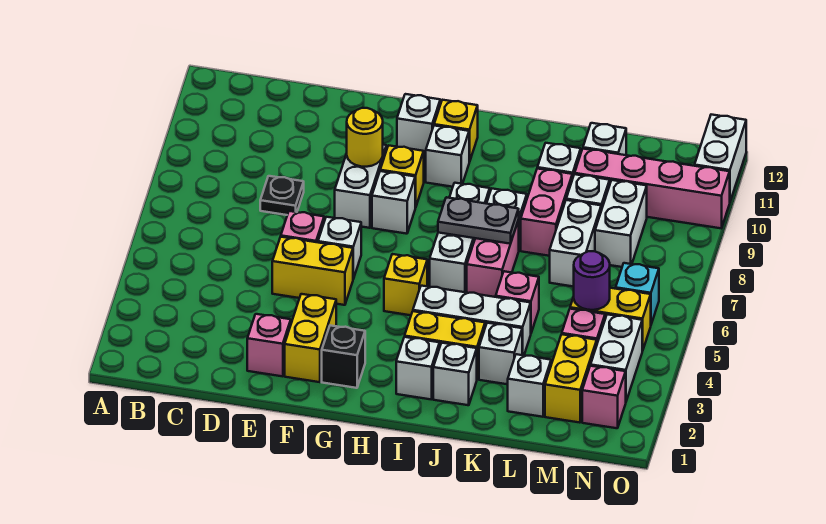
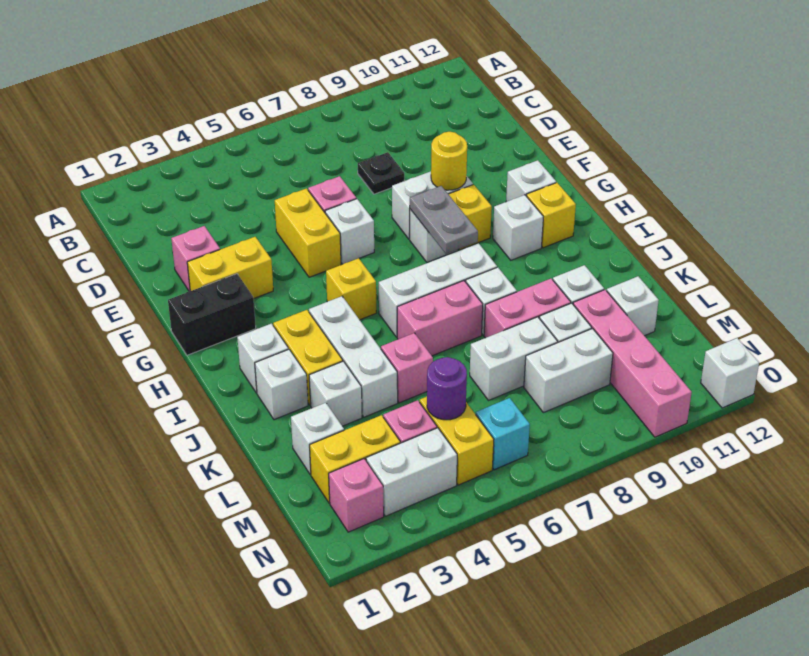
black brick G2 level 1 -> black brick G1:G2 level 1
grey plate I7:J7 level 2 -> grey plate G8:H8 level 2
white brick O11:O12 level 1 -> white brick O12 level 1

